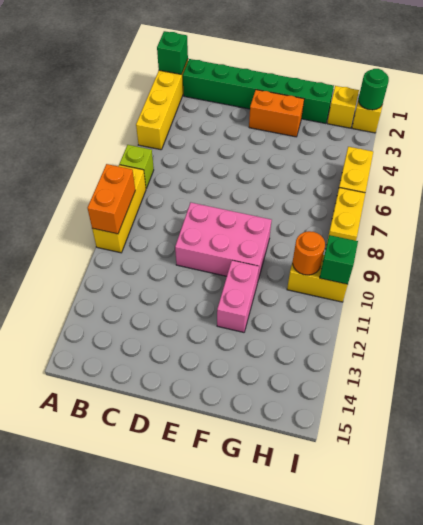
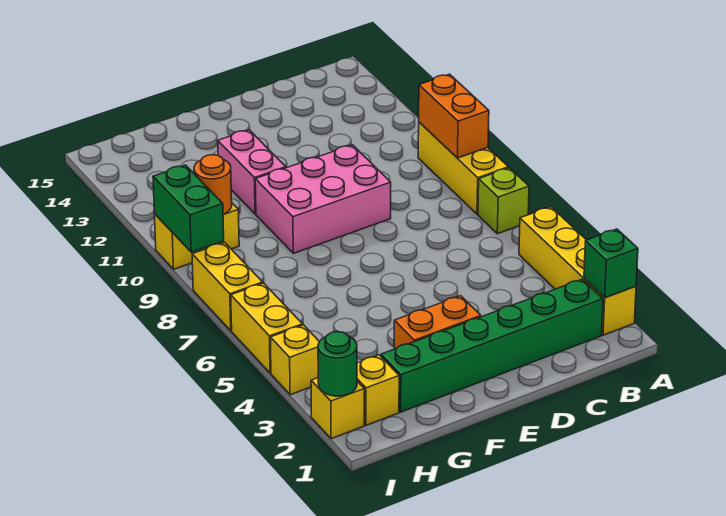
none -> yellow brick I4 level 1
green brick I10 level 2 -> green brick I9:I10 level 2

